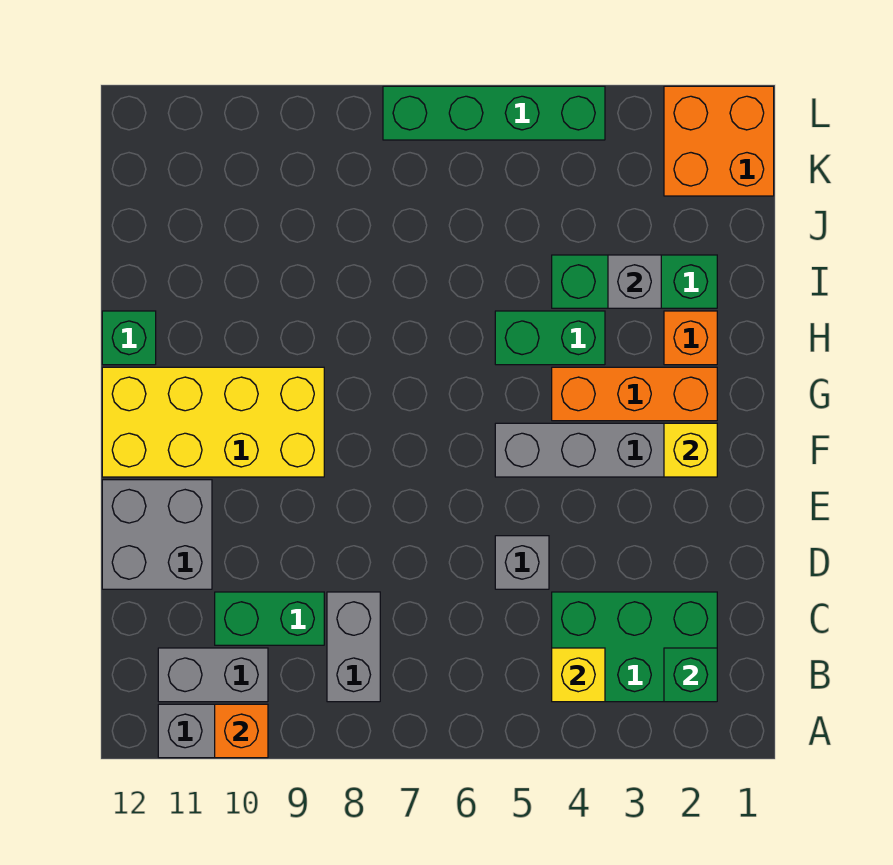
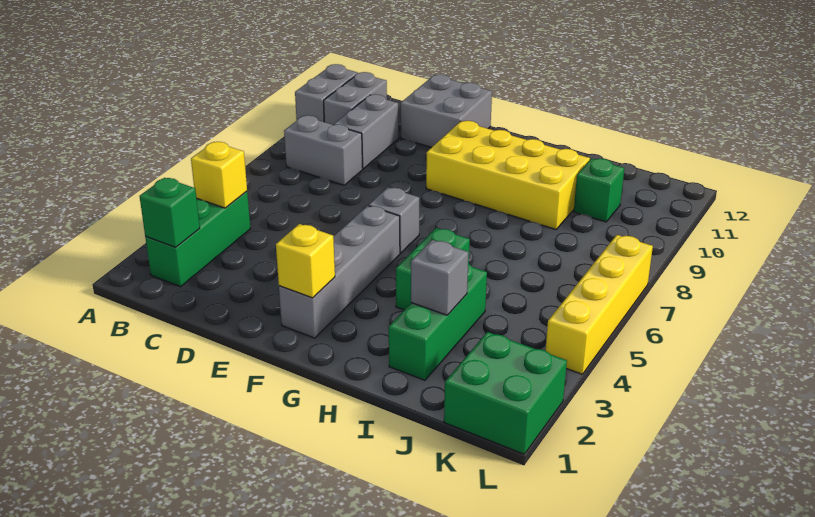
orange brick A10 level 2 -> none
green brick B2:C4 level 1 -> green brick B2:B4 level 1
green brick C9:C10 level 1 -> grey brick C9:C10 level 1
grey brick D5 level 1 -> grey brick F6 level 1
yellow brick F9:G12 level 1 -> yellow brick F9:I10 level 1
orange brick G2:G4 level 1 -> none
orange brick H2 level 1 -> none
green brick H12 level 1 -> green brick J10 level 1
orange brick K1:L2 level 1 -> green brick K1:L2 level 1
green brick L4:L7 level 1 -> yellow brick L4:L7 level 1

